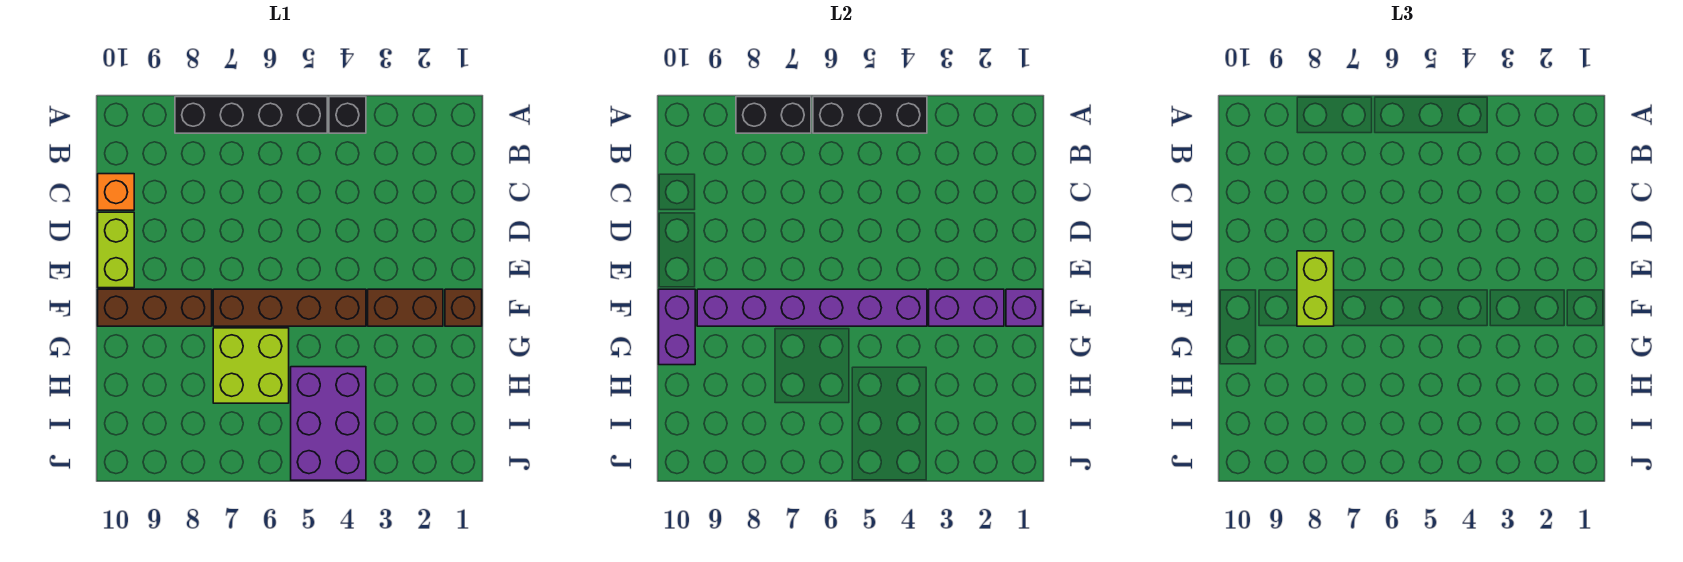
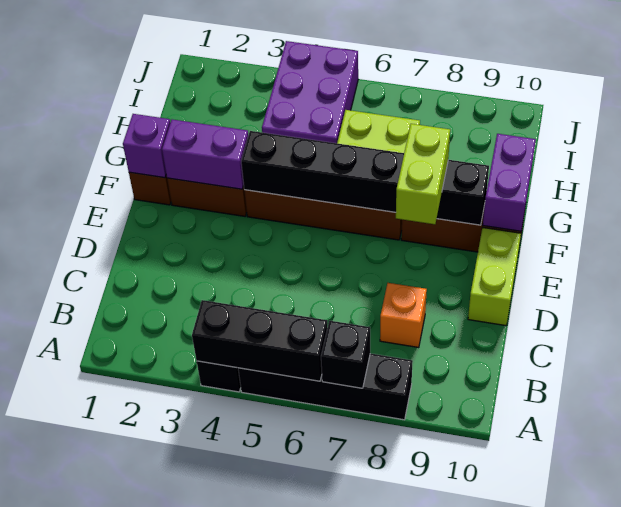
black brick A7:A8 level 2 -> black brick A7 level 2
orange brick C10 level 1 -> orange brick C8 level 1
purple brick F4:F9 level 2 -> black brick F4:F9 level 2

